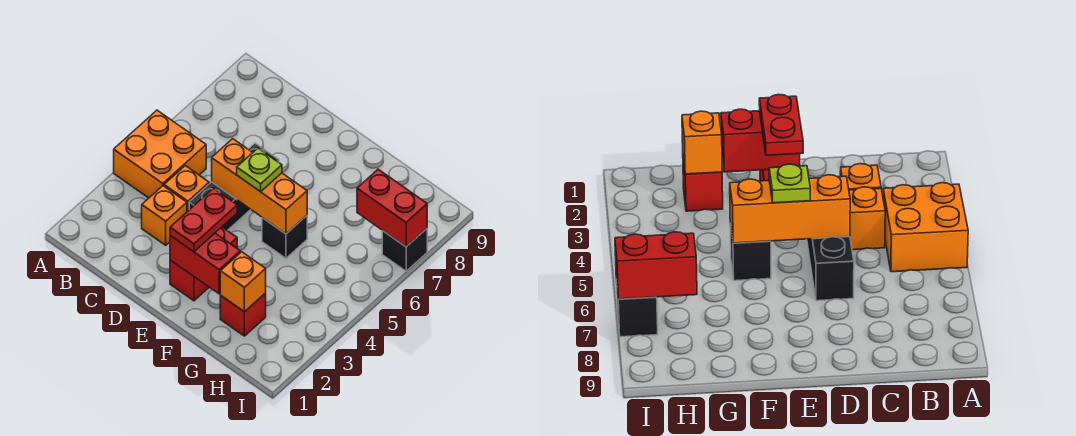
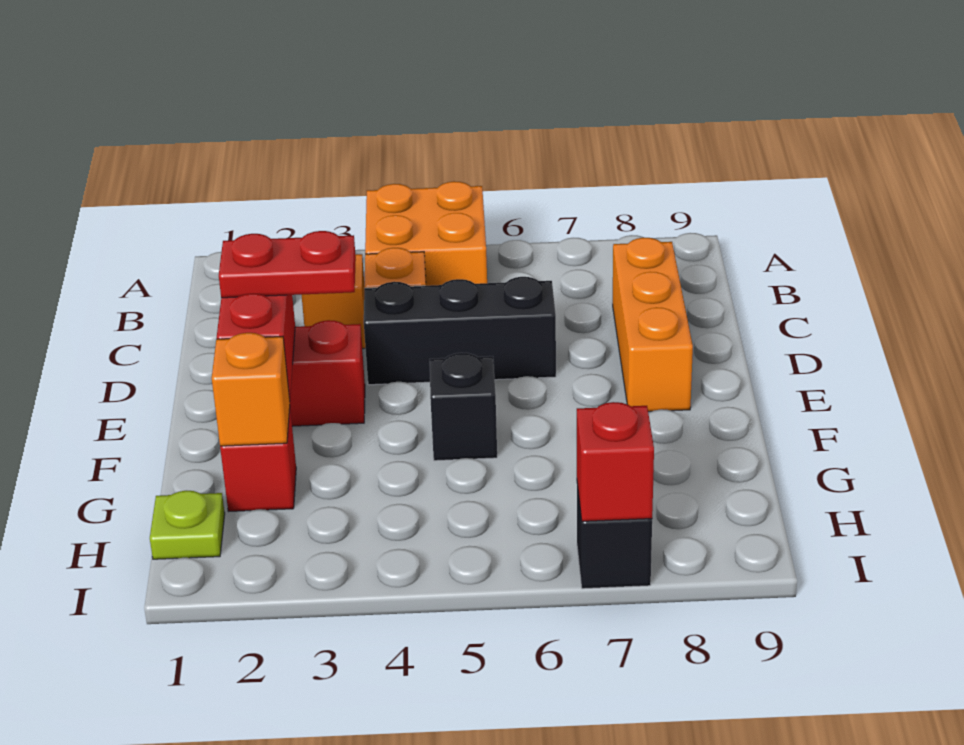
orange brick D5:F5 level 2 -> orange brick C8:E8 level 1
lime plate E5 level 3 -> lime plate H1 level 1
red brick H7:I7 level 2 -> red brick I7 level 2

